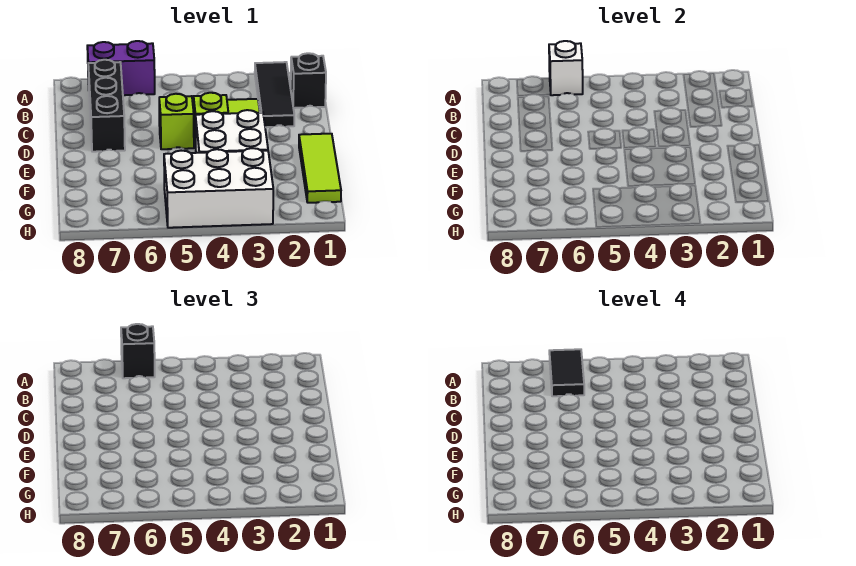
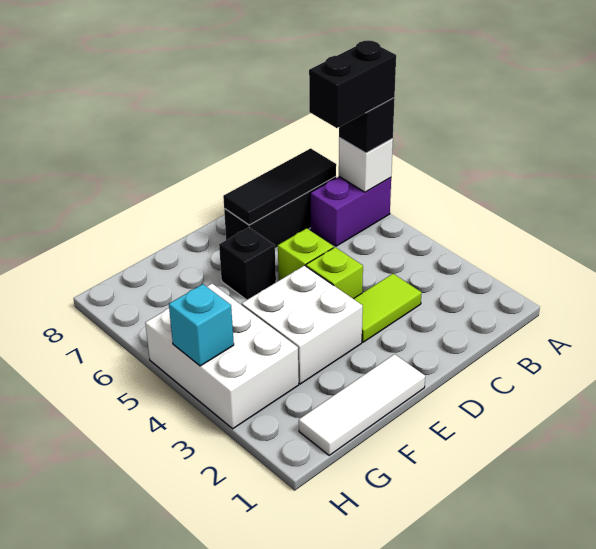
black tile A2:C2 level 1 -> black tile B7:D7 level 2
purple brick A6:A7 level 1 -> purple brick A6:B6 level 1
black tile A6:B6 level 4 -> black brick A6:B6 level 4
black brick B1 level 1 -> black brick E6 level 1
lime tile E1:G1 level 1 -> white tile E1:G1 level 1
none -> cyan brick H4 level 2

